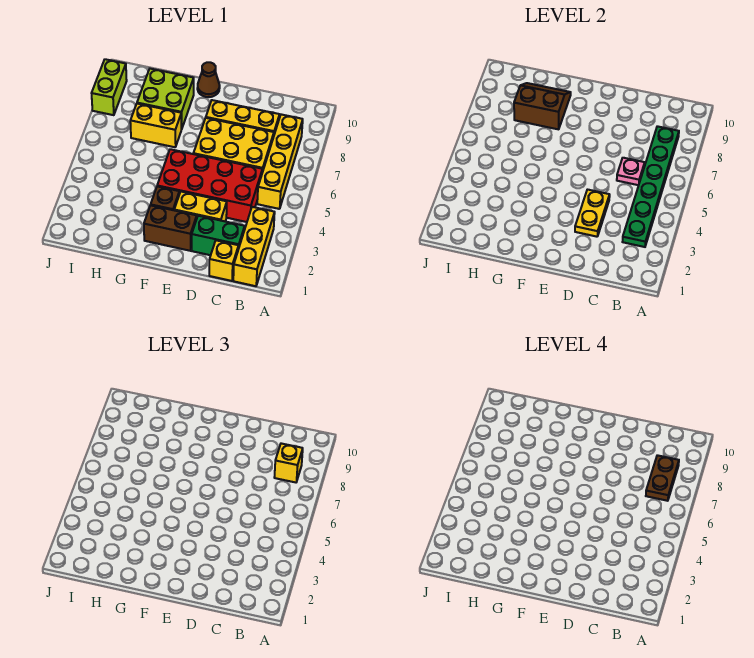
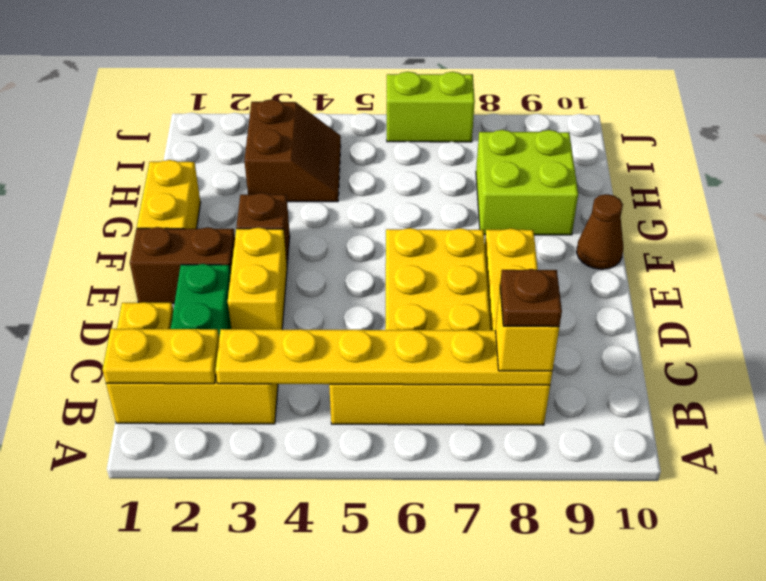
green plate B3:B8 level 2 -> yellow plate B3:B8 level 2
brown plate B7:B8 level 4 -> brown plate B8 level 4
red brick C4:F5 level 1 -> none
pink plate C6 level 2 -> none
yellow plate D3:D4 level 2 -> yellow plate B1:B2 level 2
brown brick E2:F2 level 1 -> brown brick E1:E2 level 1
yellow brick G7:H7 level 1 -> yellow brick F1:G1 level 1
brown slope G8:H9 level 2 top 8 -> brown slope H3:I4 level 1 top 3
lime brick J8:J9 level 1 -> lime brick J6:J7 level 1

